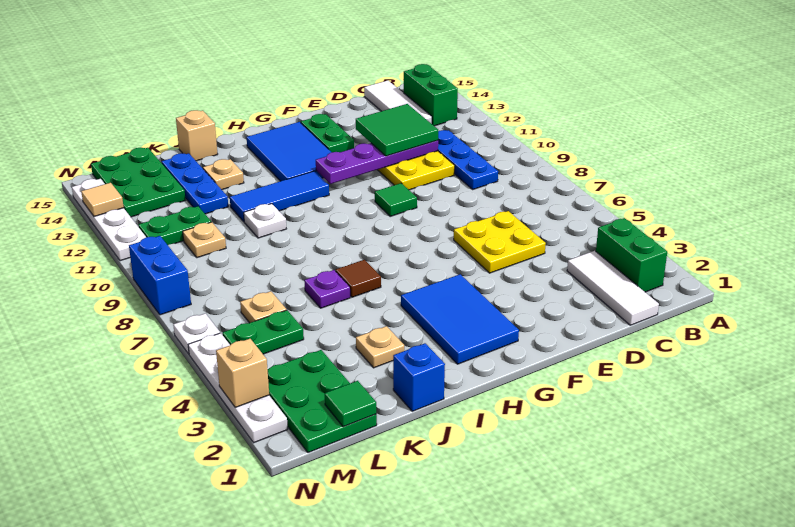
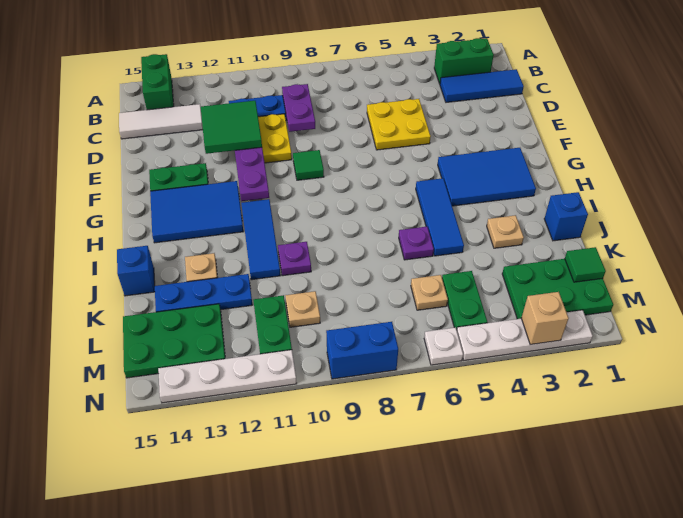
green brick B13:B14 level 1 -> green brick A14:B14 level 1
white tile C1:C3 level 1 -> blue tile C1:C3 level 1
none -> purple plate C9:D9 level 2
none -> blue tile H5:J5 level 1
brown tile I6 level 1 -> none
white plate J10 level 1 -> purple plate J10 level 1
tan brick J15 level 1 -> blue brick J15 level 1
tan tile N13 level 2 -> none

